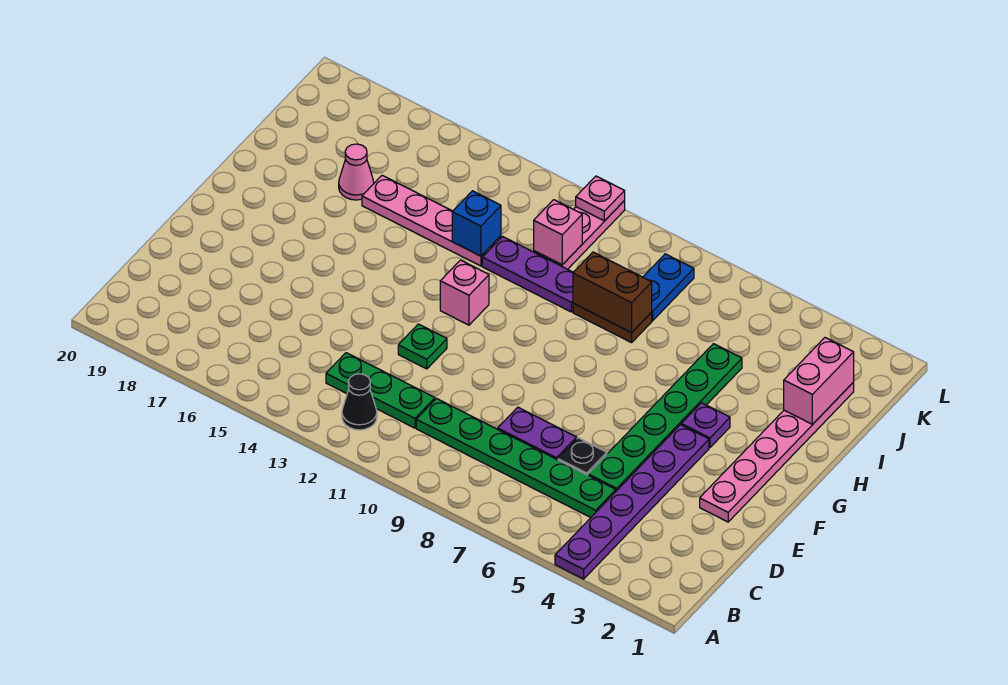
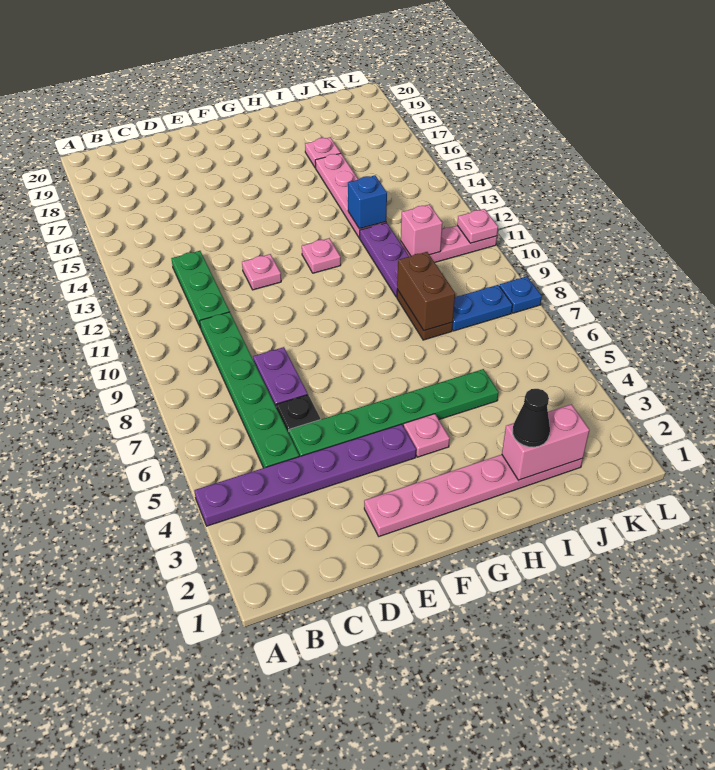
black cone B12 level 1 -> black cone I2 level 3
green plate E12 level 1 -> pink plate E12 level 1
purple plate G4 level 1 -> pink plate G4 level 1
pink brick G12 level 1 -> pink plate G12 level 1
pink cone I17 level 1 -> pink plate I17 level 1
none -> blue plate L8 level 1

